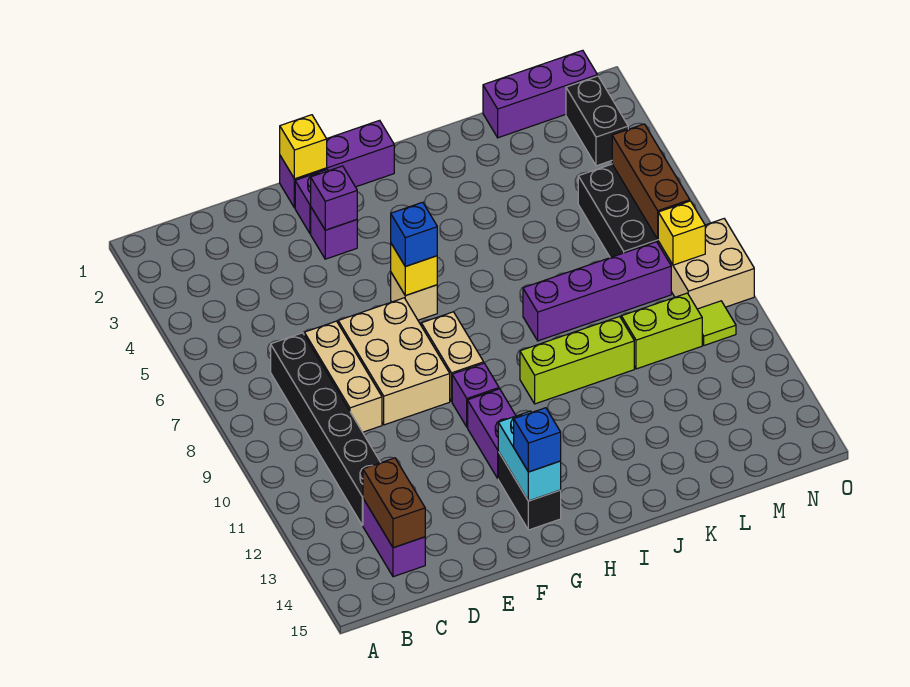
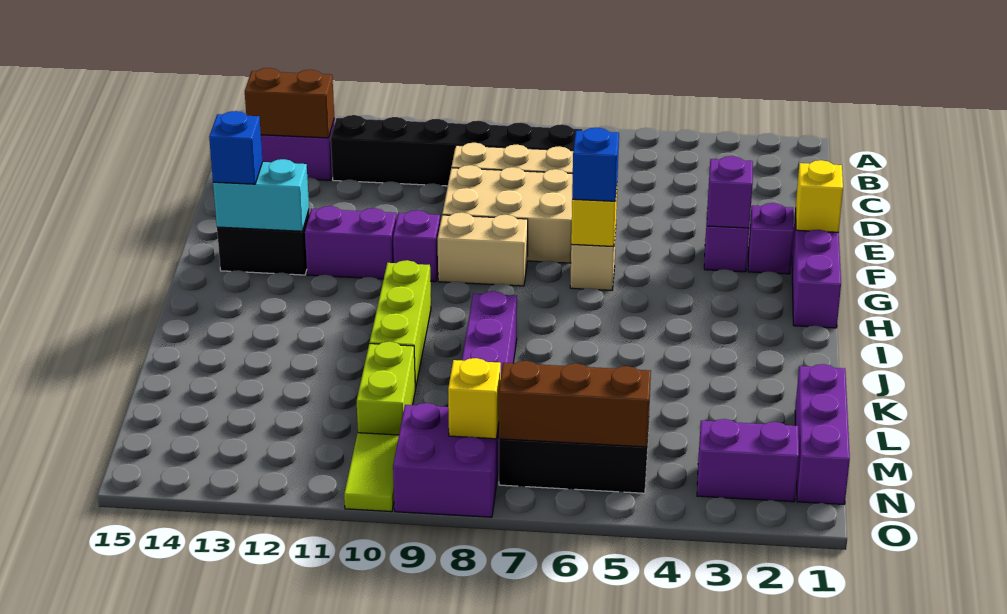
black brick N2:N3 level 1 -> purple brick N2:N3 level 1
tan brick N8:O9 level 1 -> purple brick N8:O9 level 1
lime tile N10 level 1 -> lime tile N10:O10 level 1

